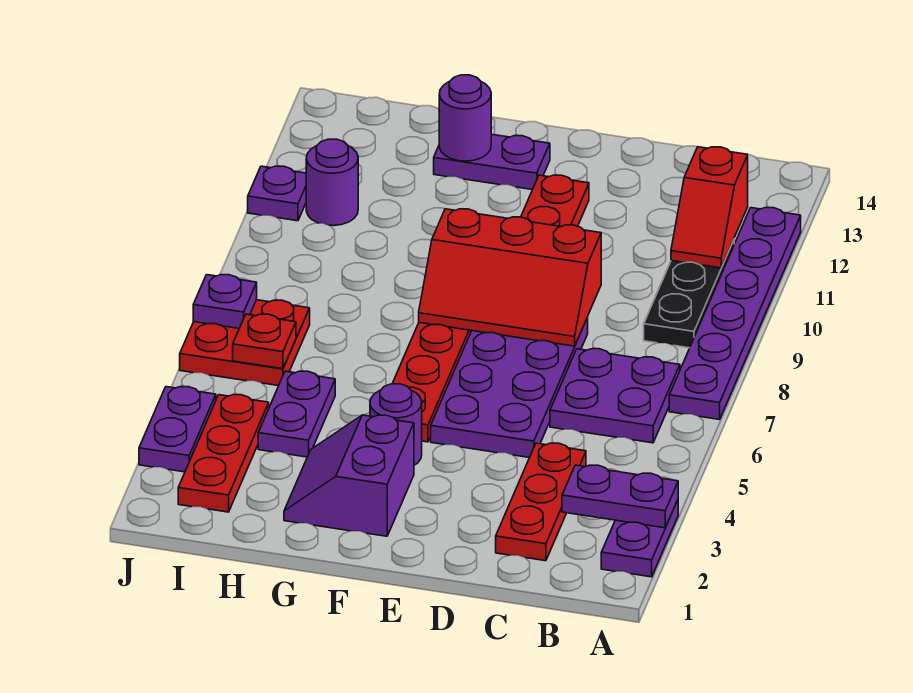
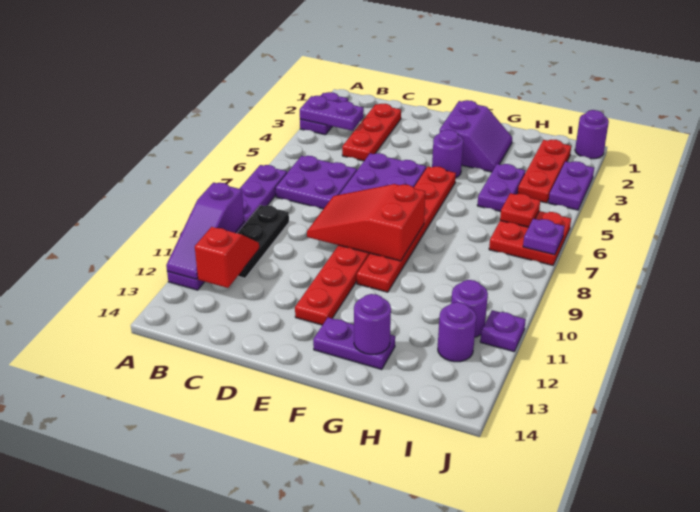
none -> purple slope A10:A12 level 2 top 10
red slope D8:F9 level 2 top 9 -> red slope D8:F9 level 2 top F
none -> purple round brick I12 level 1
none -> purple round brick J1 level 1

